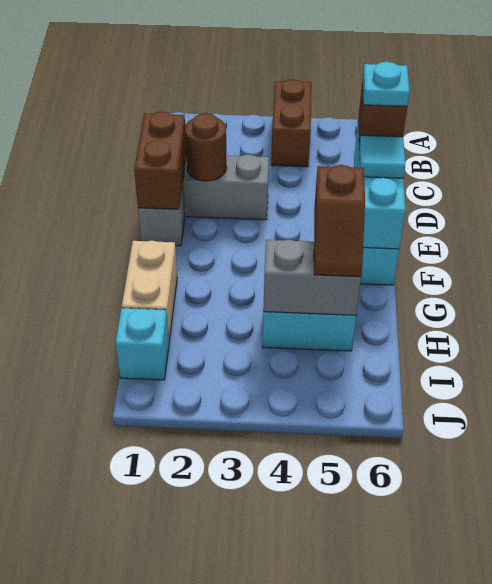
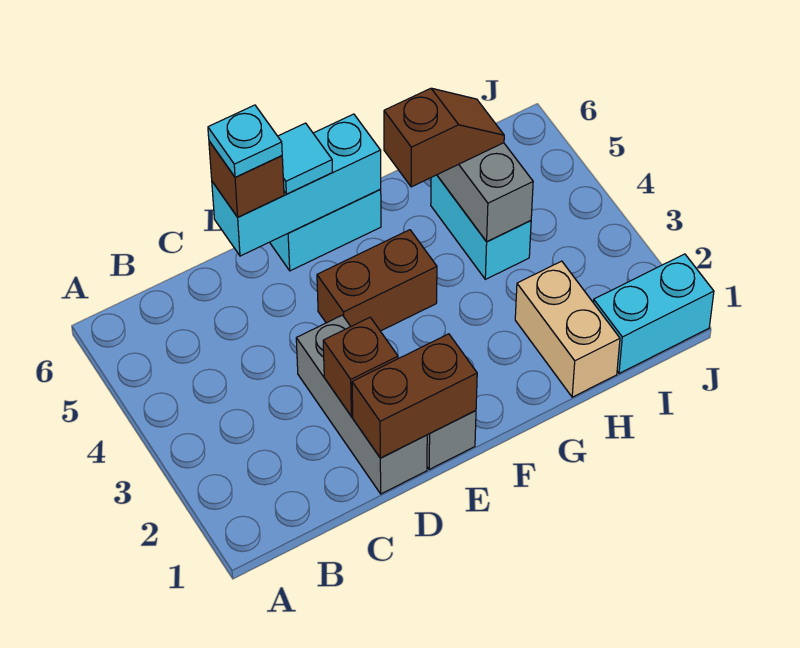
brown brick A4:B4 level 1 -> brown brick E4:F4 level 1
brown round brick D2 level 2 -> brown brick D2 level 2
tan brick G1:H1 level 1 -> tan brick H1:H2 level 1
cyan brick I1 level 1 -> cyan brick I1:J1 level 1

